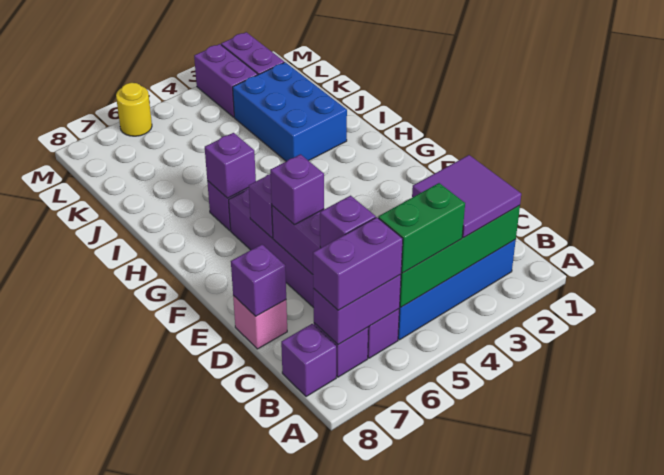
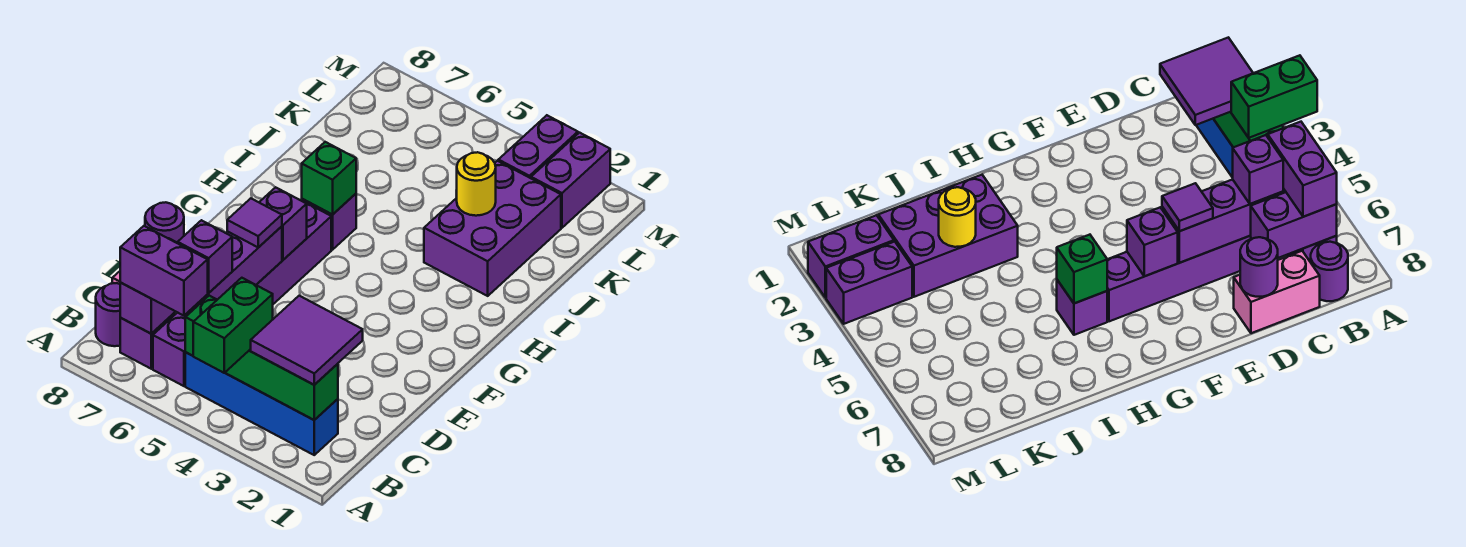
green brick B4:B5 level 3 -> green brick A4:B4 level 3
purple brick B6:B7 level 2 -> purple brick B7:C7 level 2
purple brick B8 level 1 -> purple round brick B8 level 1
pink brick D8 level 1 -> pink brick C8:D8 level 1
purple brick D8 level 2 -> purple round brick D8 level 2
purple brick E6 level 3 -> purple tile E6 level 3
purple brick H6 level 2 -> green brick H6 level 2
blue brick I2:K3 level 1 -> purple brick I2:K3 level 1
yellow round brick M6 level 1 -> yellow round brick J3 level 2

